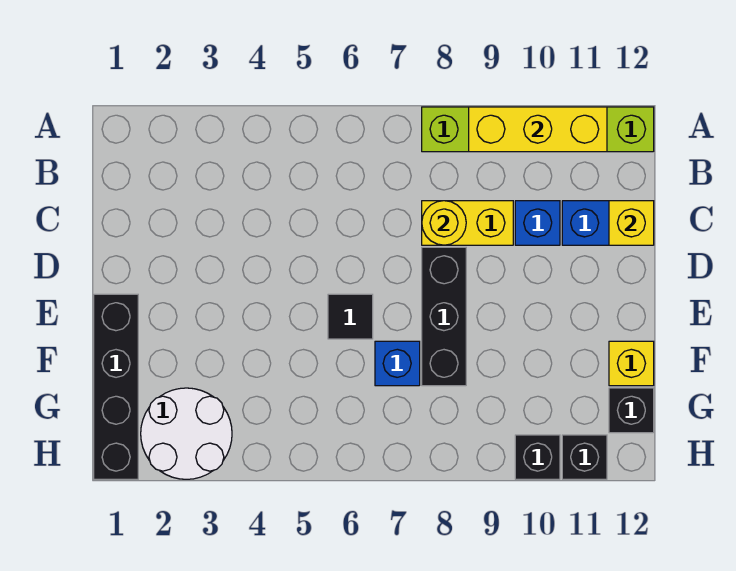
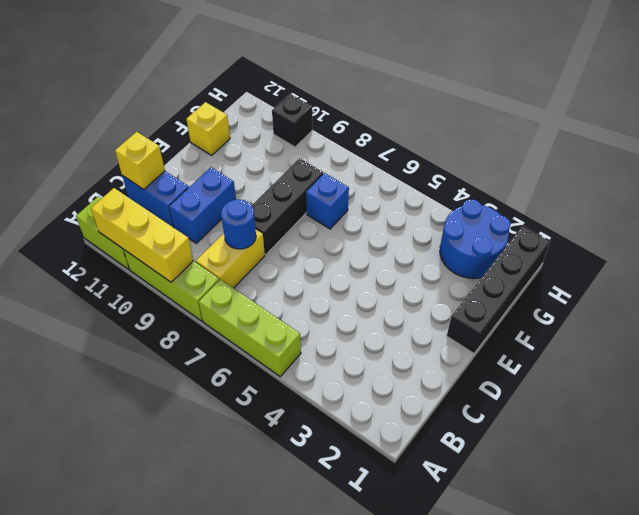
none -> lime brick A5:A7 level 1
yellow brick C8:C9 level 1 -> yellow brick B8:C8 level 1
yellow round brick C8 level 2 -> blue round brick C8 level 2
blue brick C10 level 1 -> blue brick C10:D10 level 1
black tile E6 level 1 -> none
white round brick G2:H3 level 1 -> blue round brick G2:H3 level 1
black brick G12 level 1 -> none
black brick H11 level 1 -> none

